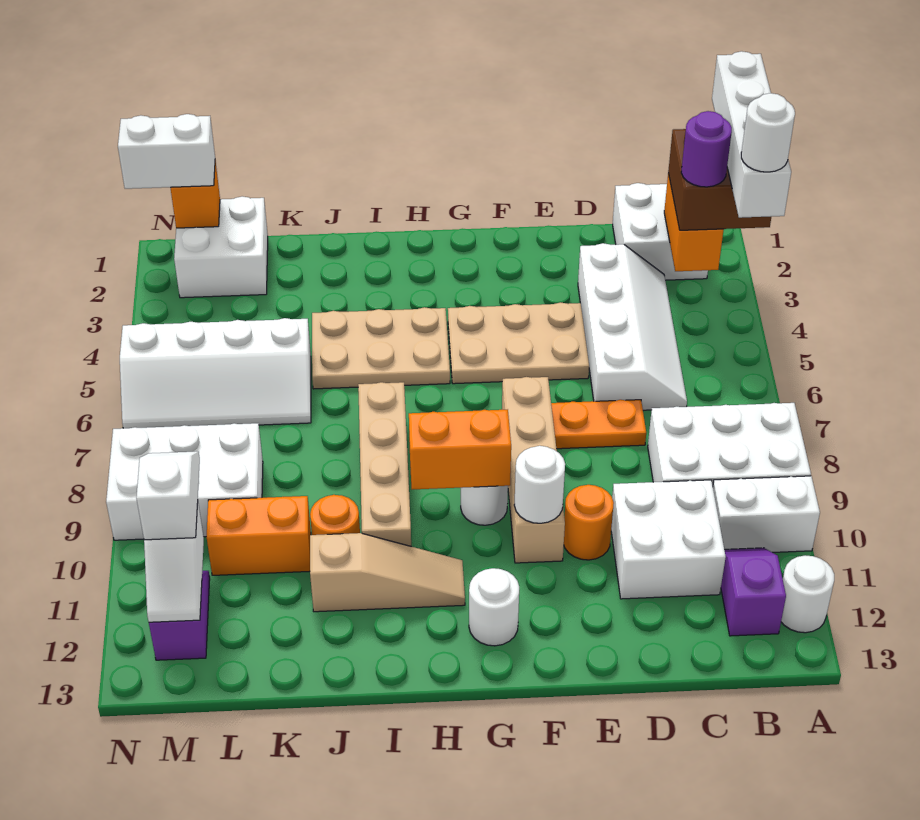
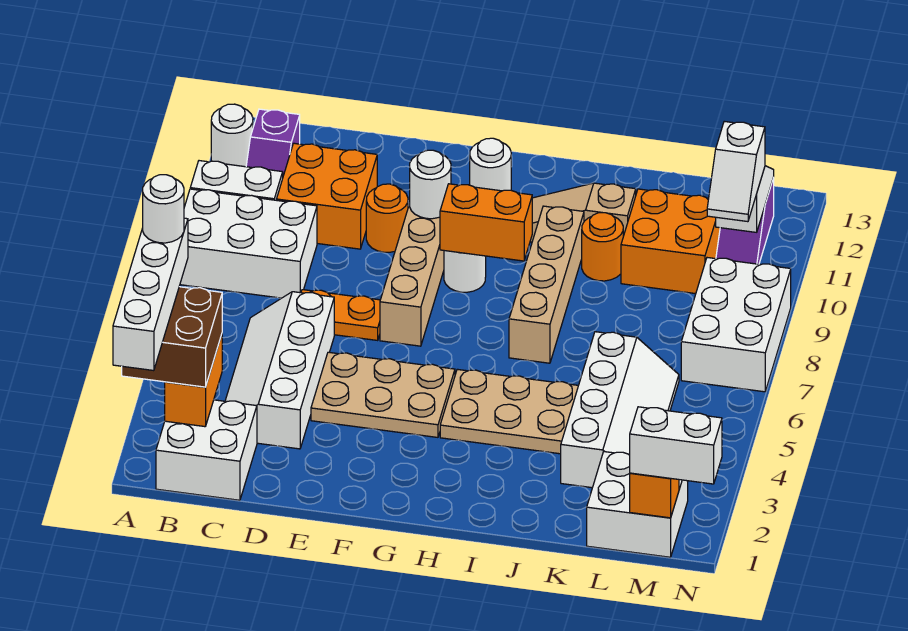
purple round brick B3 level 4 -> none
white brick C10:D11 level 1 -> orange brick C10:D11 level 1
white slope K5:N6 level 1 top 5 -> white slope K3:L6 level 1 top K
orange brick K10:L10 level 1 -> orange brick K10:L11 level 1
white brick L8:N9 level 1 -> white brick M7:N9 level 1

